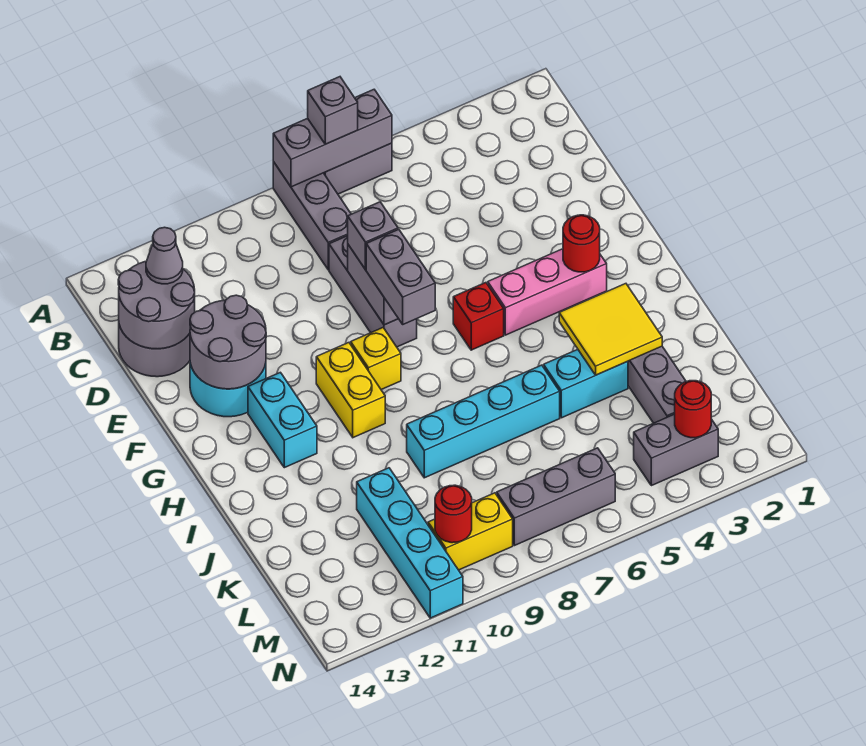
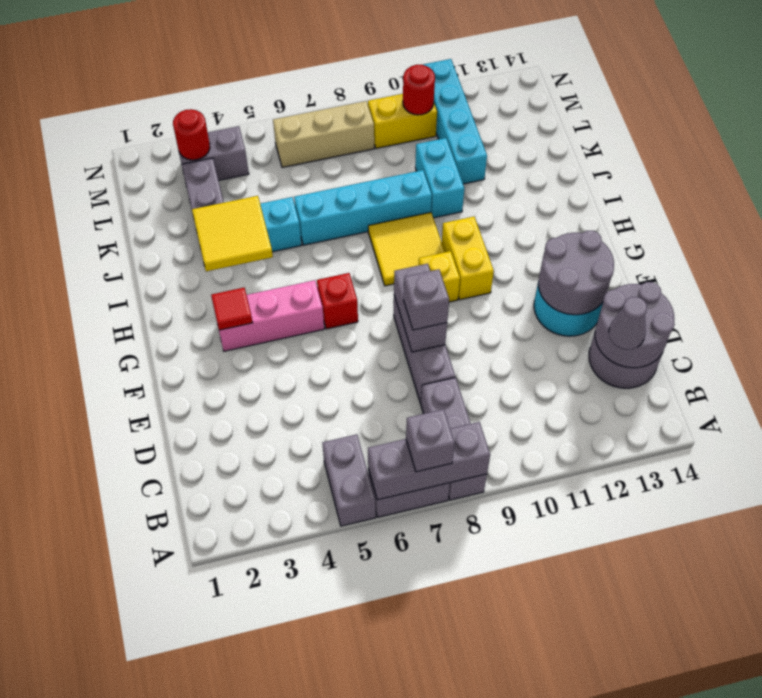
grey brick F8:G8 level 3 -> grey brick A5:B5 level 1
red round brick G3 level 2 -> red tile G3 level 2
cyan brick G12:H12 level 1 -> cyan brick J10:K10 level 1
none -> yellow tile H8:I9 level 1
grey brick M6:M8 level 1 -> tan brick M6:M8 level 1

